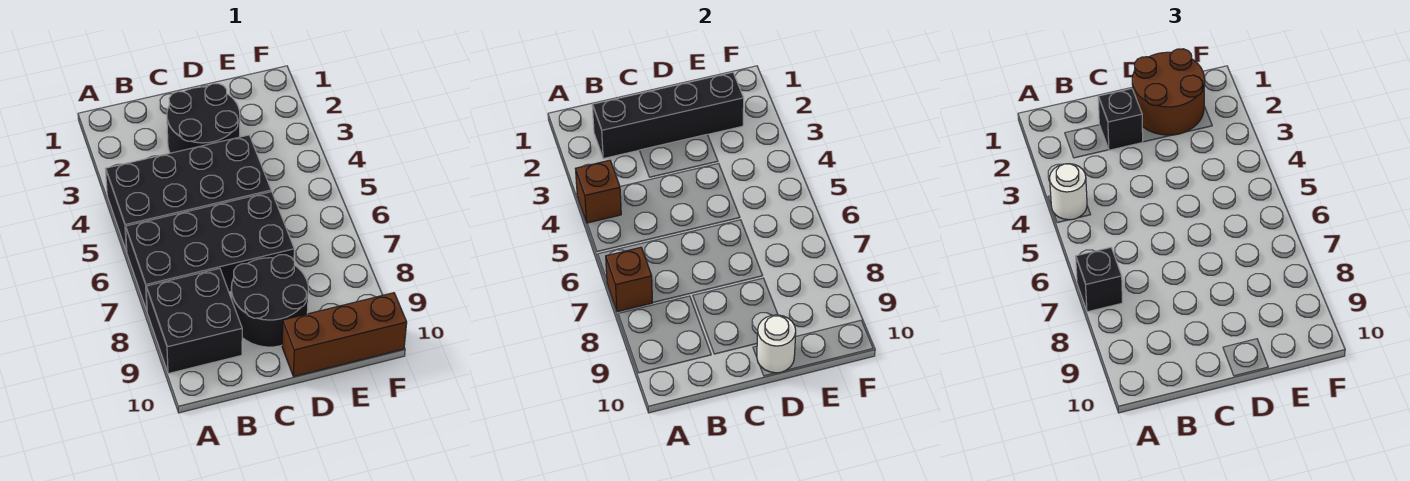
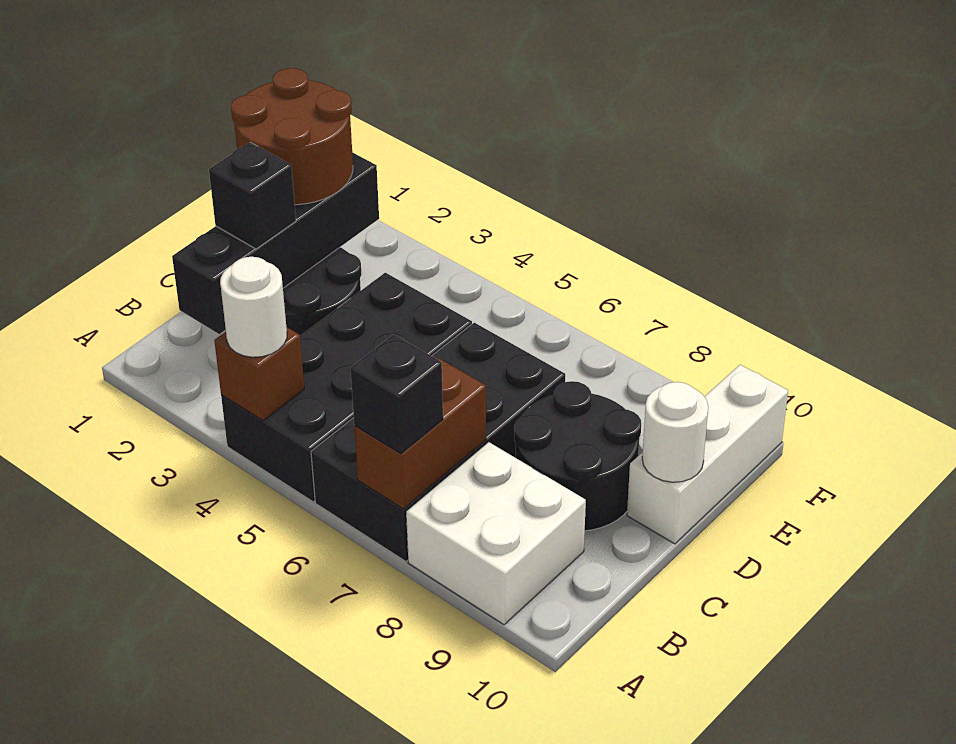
brown brick A7 level 2 -> brown brick A7:B7 level 2
black brick A8:B9 level 1 -> white brick A8:B9 level 1
brown brick D10:F10 level 1 -> white brick D10:F10 level 1

